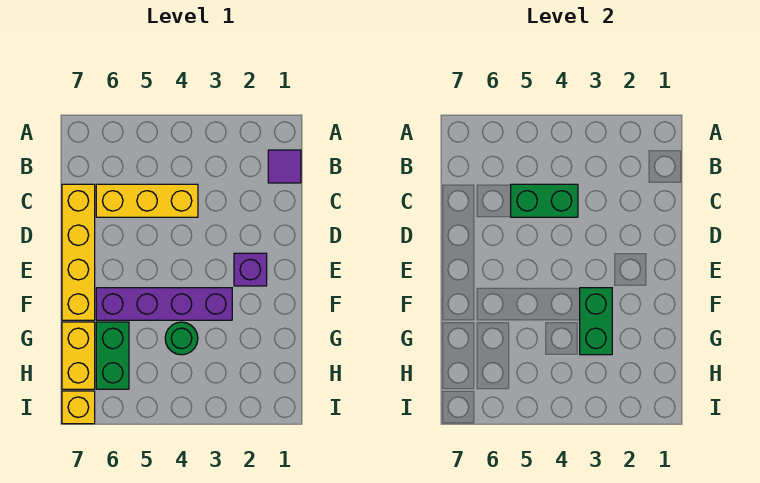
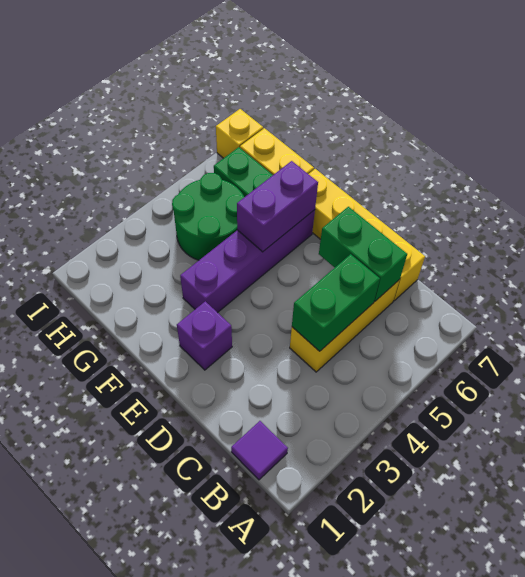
green brick F3:G3 level 2 -> green brick C6:D6 level 2
none -> purple brick F5:F6 level 2
green round brick G4 level 1 -> green round brick G4:H5 level 1

